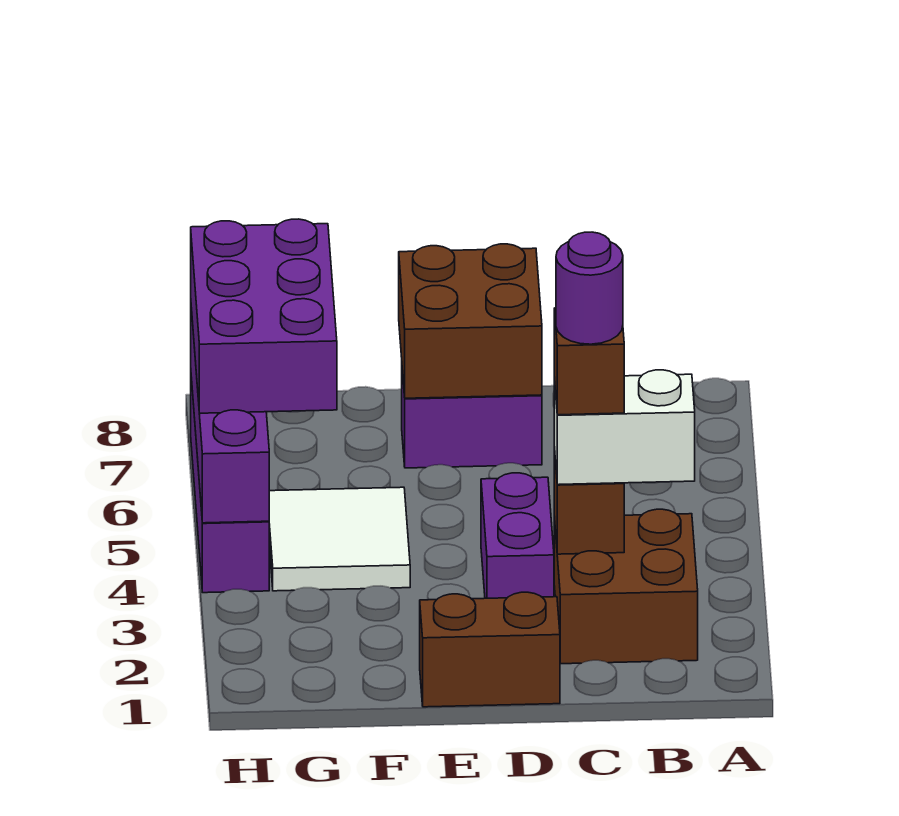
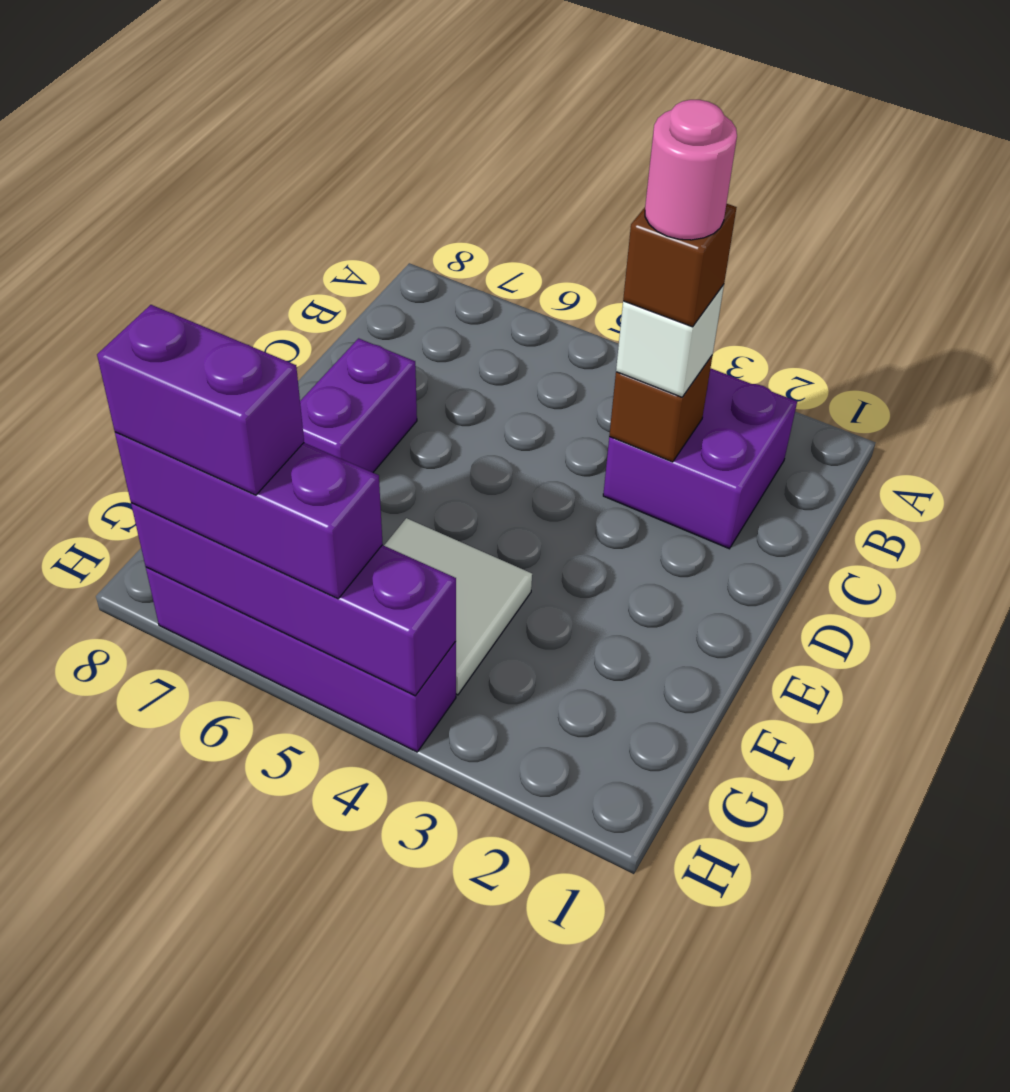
brown brick B2:C3 level 1 -> purple brick B2:C3 level 1
white brick B3:C3 level 3 -> white brick C3 level 3
purple round brick C3 level 5 -> pink round brick C3 level 5
brown brick D1:E1 level 1 -> none
purple brick D3:D4 level 1 -> purple brick H6:H7 level 4
brown brick D7:E8 level 2 -> none
purple brick G5:H7 level 3 -> purple brick H5:H7 level 3

